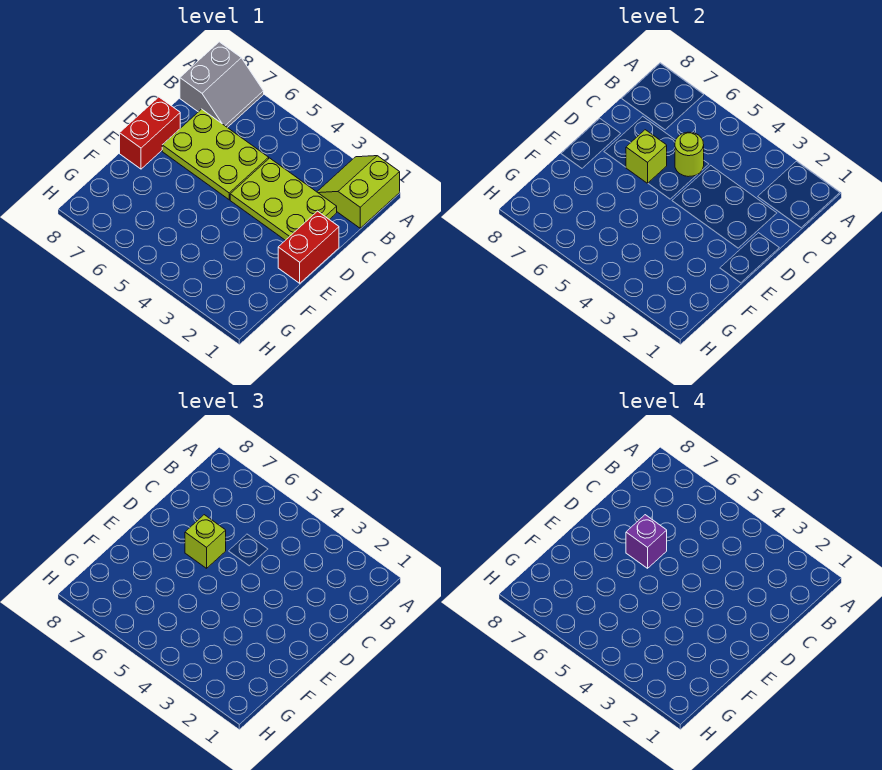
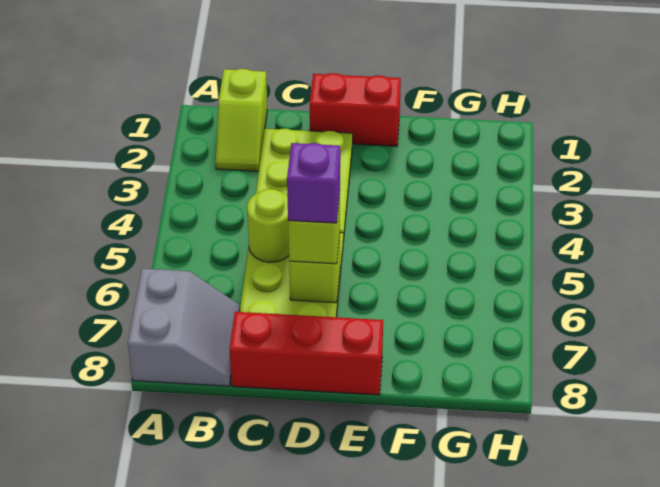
lime slope A1:B2 level 1 top 1 -> lime slope B1:B2 level 1 top 1
grey slope A7:B8 level 1 top 8 -> grey slope A7:B8 level 1 top A
red brick D8:E8 level 1 -> red brick C8:E8 level 1

